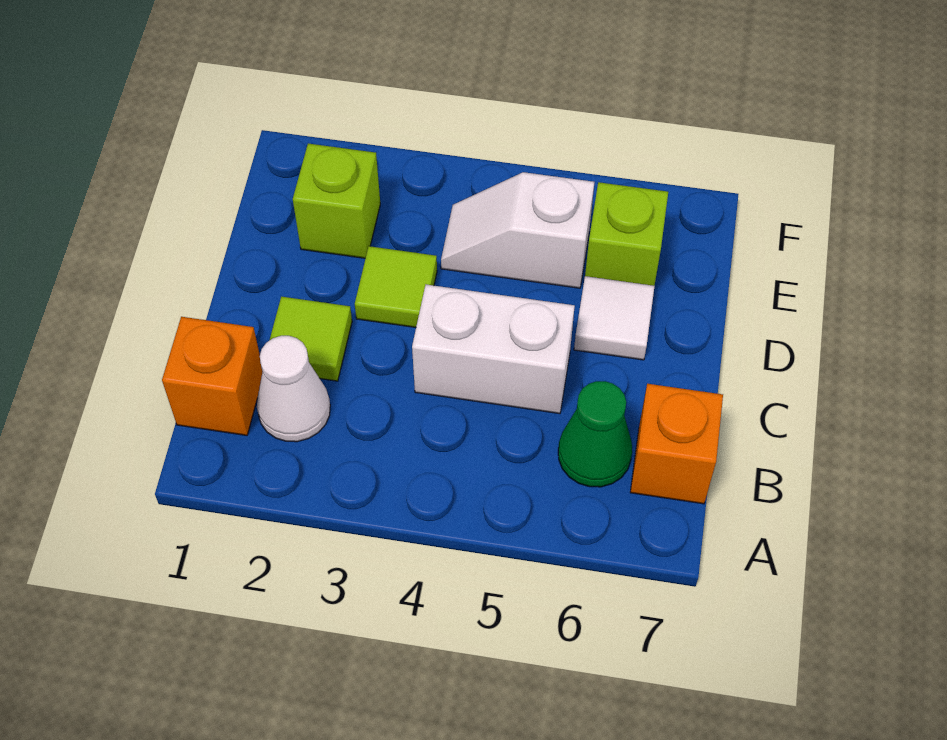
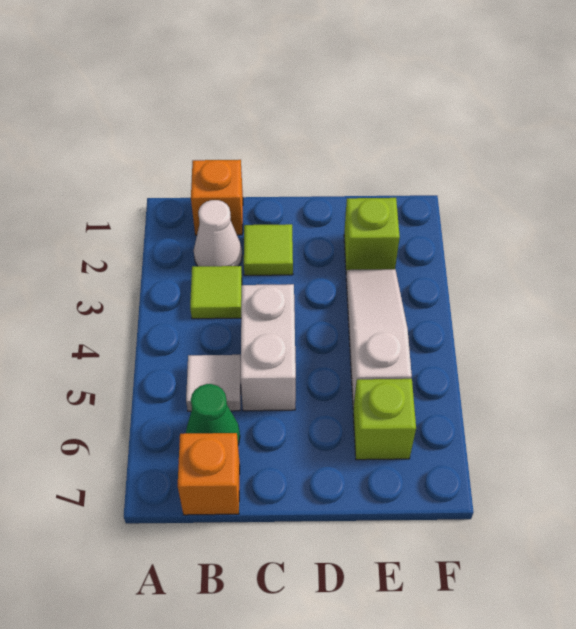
lime tile D3 level 1 -> lime tile B3 level 1
white tile D6 level 1 -> white tile B5 level 1
white slope E4:E5 level 1 top 5 -> white slope E3:E5 level 1 top 5

